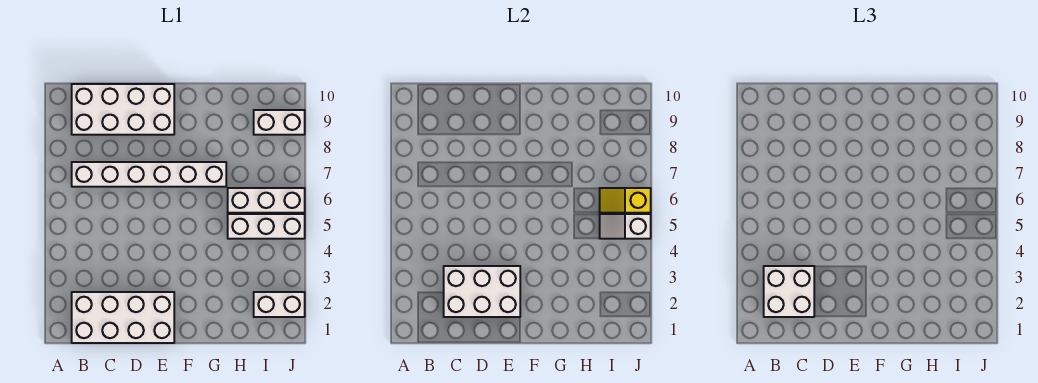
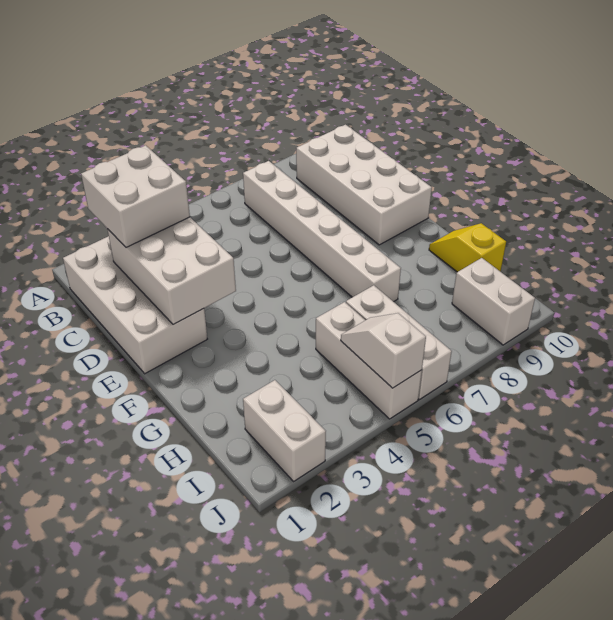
yellow slope I6:J6 level 2 top J -> yellow slope G10:H10 level 1 top H

